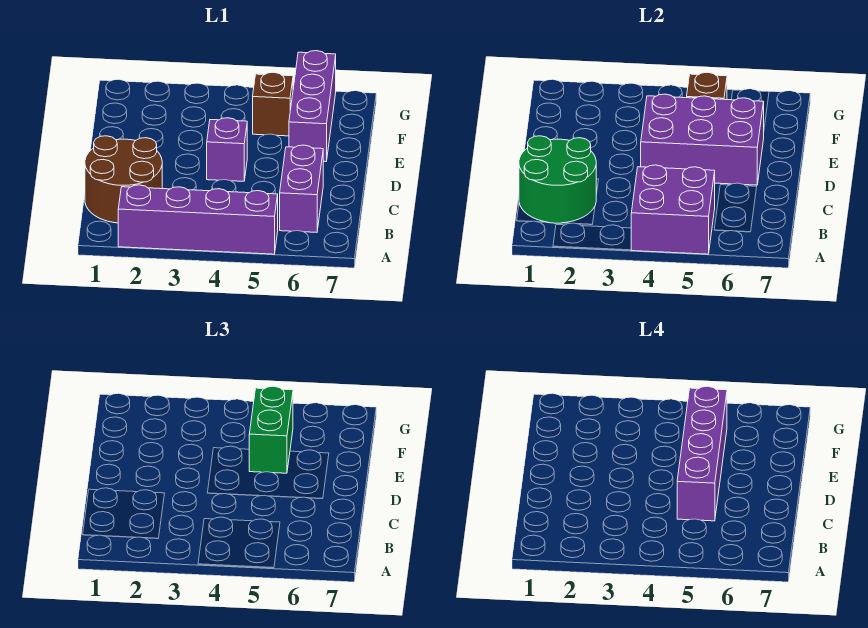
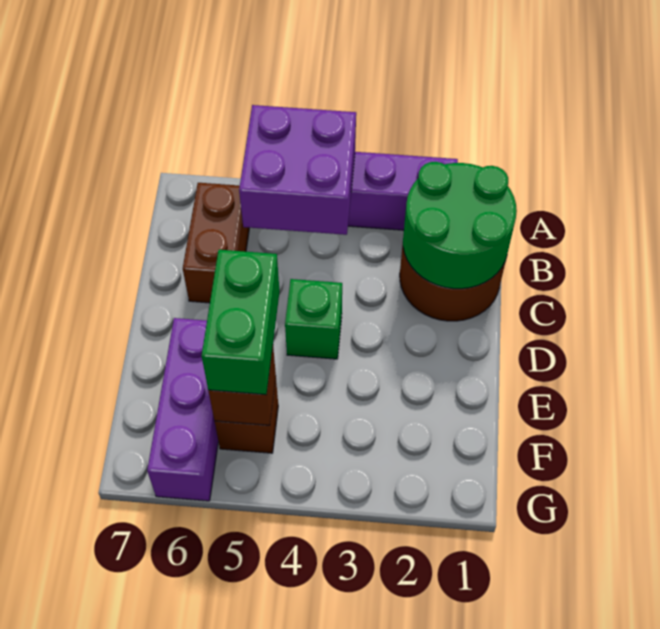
purple brick B6:C6 level 1 -> brown brick B6:C6 level 1
purple brick C5:F5 level 4 -> none
purple brick D4 level 1 -> green brick D4 level 1
purple brick D4:E6 level 2 -> none

